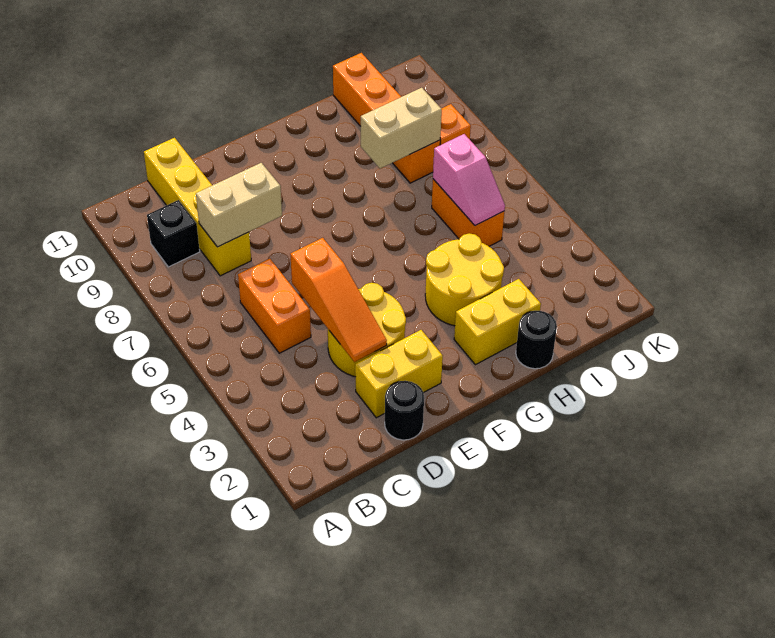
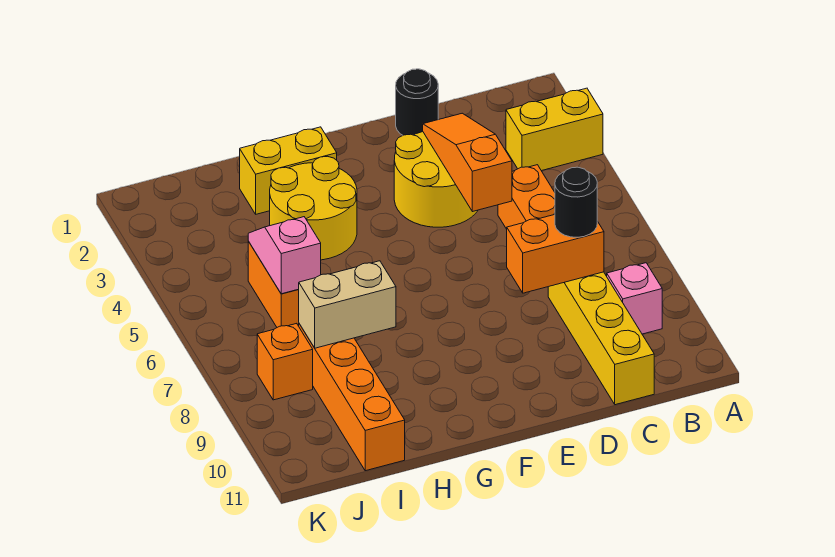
black brick B9 level 1 -> pink brick B9 level 1
tan brick C8:D8 level 2 -> orange brick C8:D8 level 2
yellow brick D2:E2 level 1 -> yellow brick A3:B3 level 1
black round brick H1 level 1 -> black round brick C8 level 3

